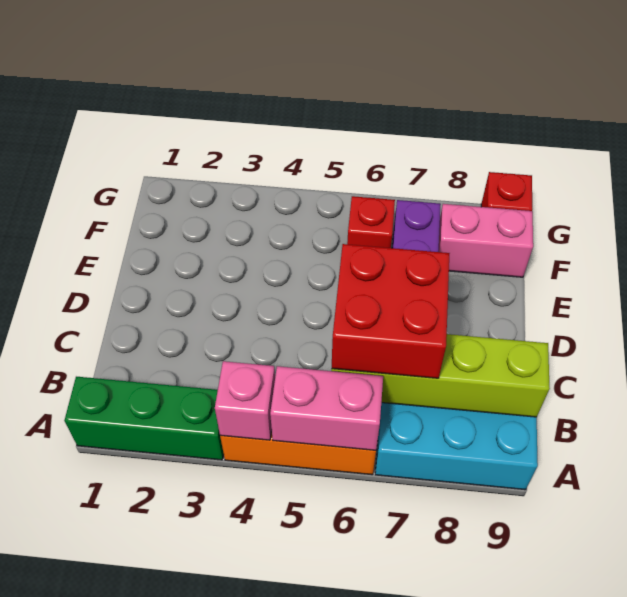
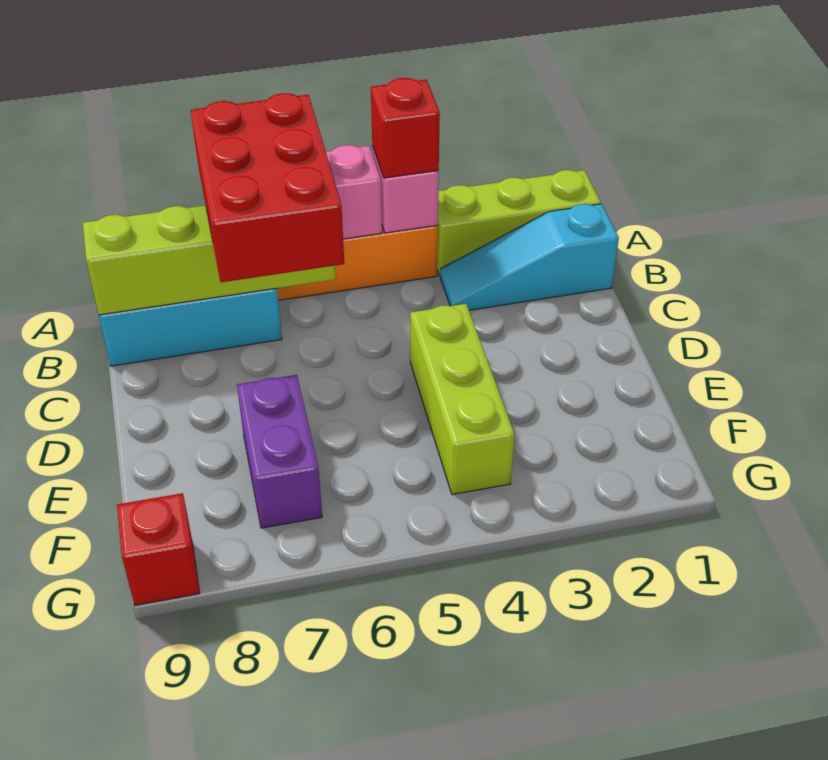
green brick A1:A3 level 1 -> lime brick A1:A3 level 1
none -> cyan slope B1:B3 level 1 top 1
red brick B6:C7 level 3 -> red brick A6:C7 level 3
none -> lime brick D4:F4 level 1
red brick F6 level 1 -> red brick A4 level 3
pink brick F8:F9 level 1 -> none

